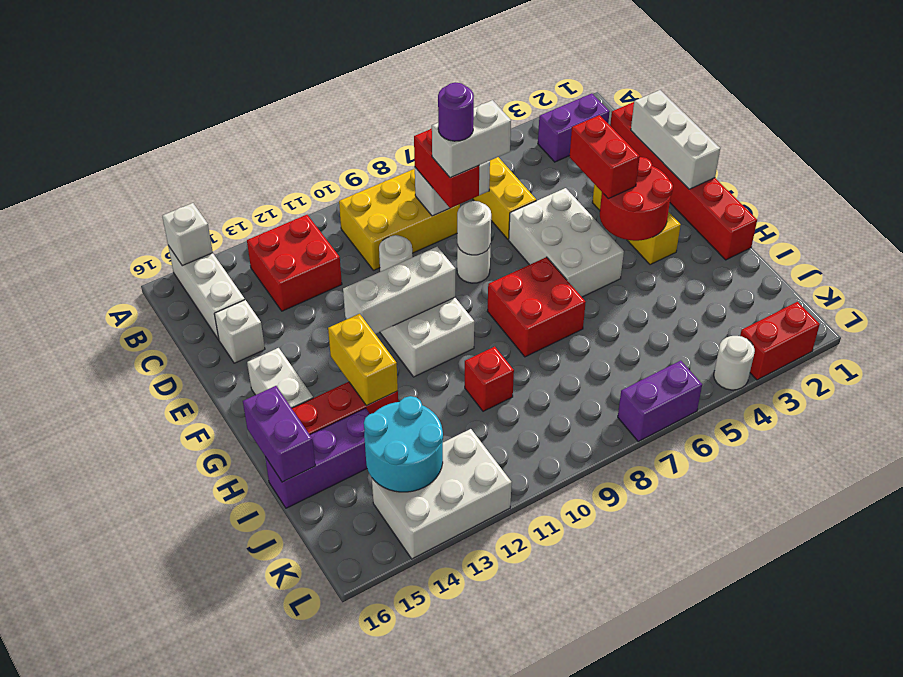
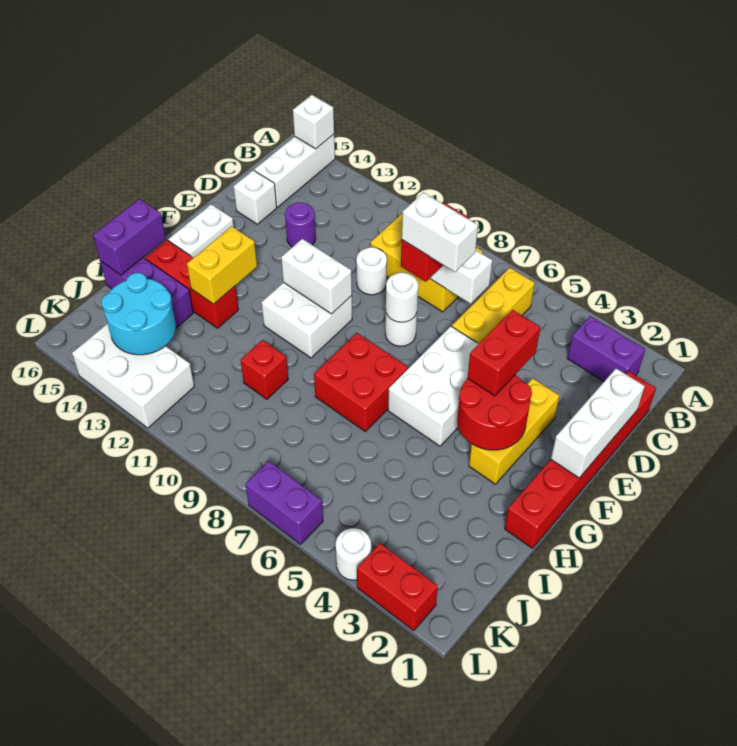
red brick B12:C13 level 1 -> none
purple round brick D8 level 5 -> purple round brick D13 level 1
white brick F10:F12 level 2 -> white brick F10:F11 level 2

